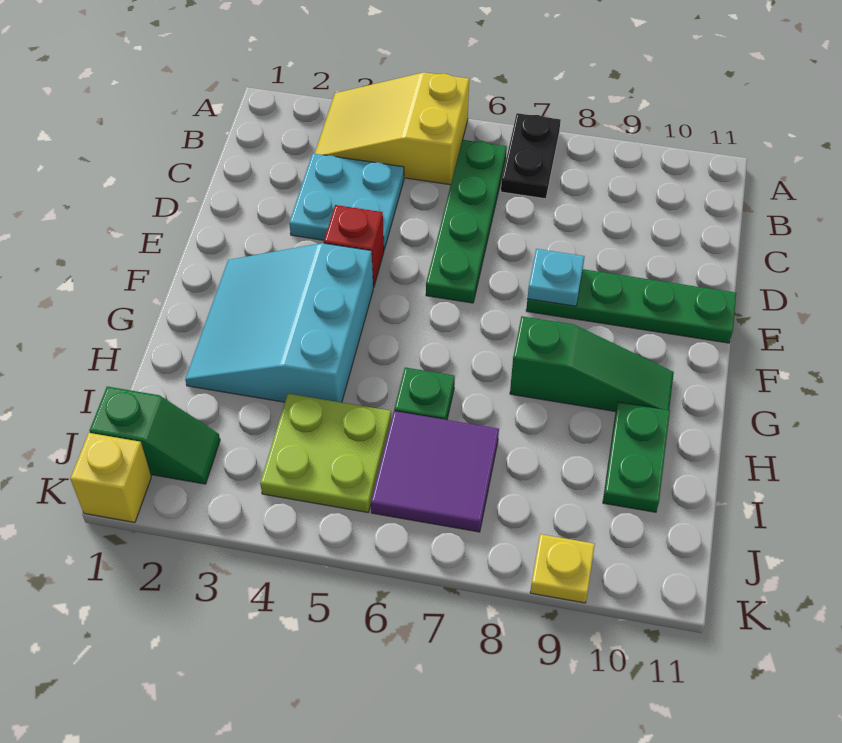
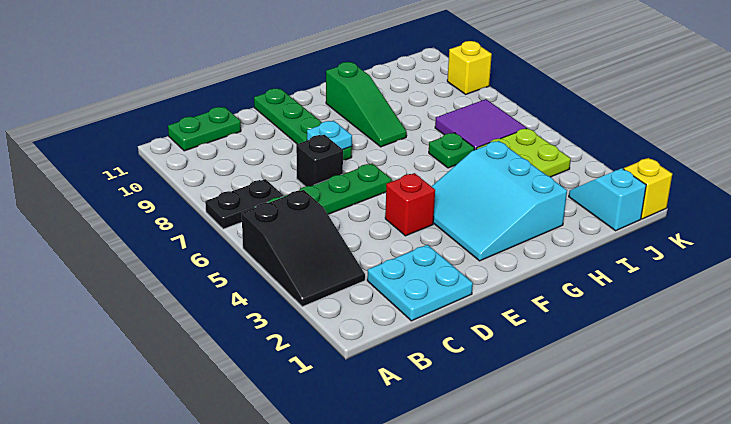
yellow slope A3:B5 level 1 top 5 -> black slope A3:B5 level 1 top 5
cyan plate C3:D4 level 1 -> cyan plate C1:D2 level 1
none -> black brick D7 level 1
cyan slope F2:H4 level 1 top 4 -> cyan slope F2:H4 level 1 top H
green slope G8:G10 level 1 top 8 -> green slope G8:G10 level 1 top 10
green plate H10:I10 level 1 -> green plate B11:C11 level 1
green slope J1:J2 level 1 top 1 -> cyan slope J1:J2 level 1 top 1
yellow plate K9 level 1 -> yellow brick K9 level 1

